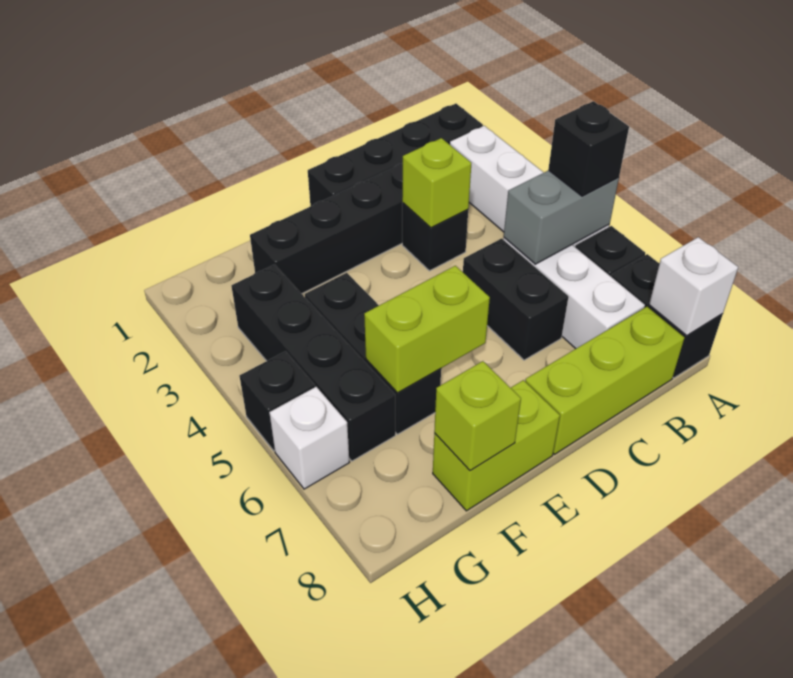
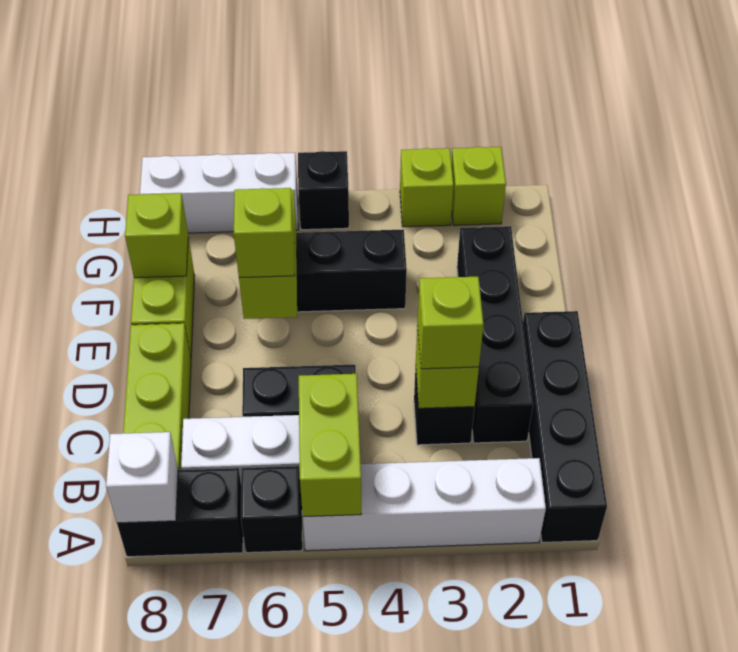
grey brick A5:B5 level 2 -> lime brick A5:B5 level 2
black brick A5 level 3 -> none
none -> lime brick C3 level 3
none -> lime brick E6 level 3
black brick G3:G6 level 1 -> none
none -> lime brick H2 level 1
none -> lime brick H3 level 1
white brick H6 level 1 -> white brick H6:H8 level 1

